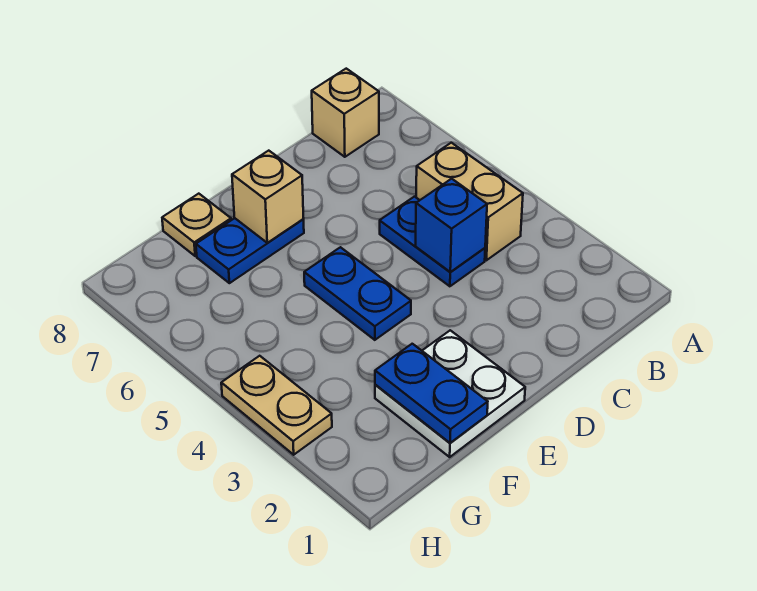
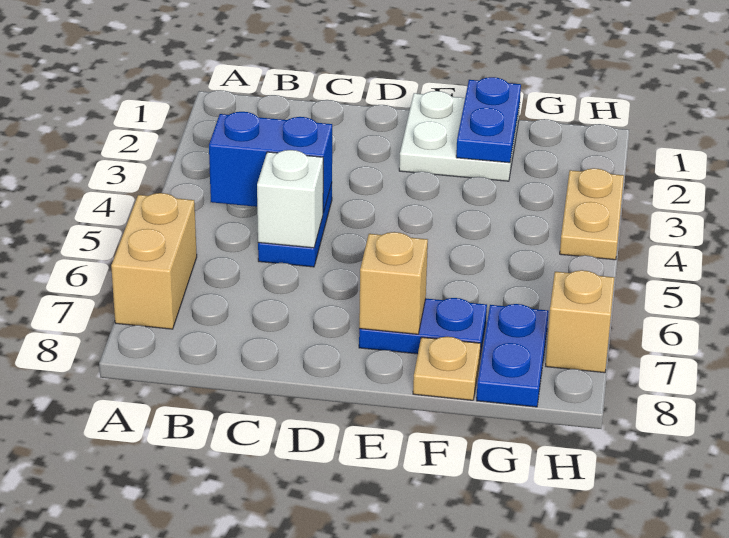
tan brick B4:B5 level 1 -> tan brick A6:A7 level 1
tan brick B8 level 1 -> tan brick H7 level 1
blue brick C4 level 2 -> blue brick B4:C4 level 2
none -> white brick C5 level 2
blue plate E4:E5 level 1 -> blue plate G7:G8 level 1

